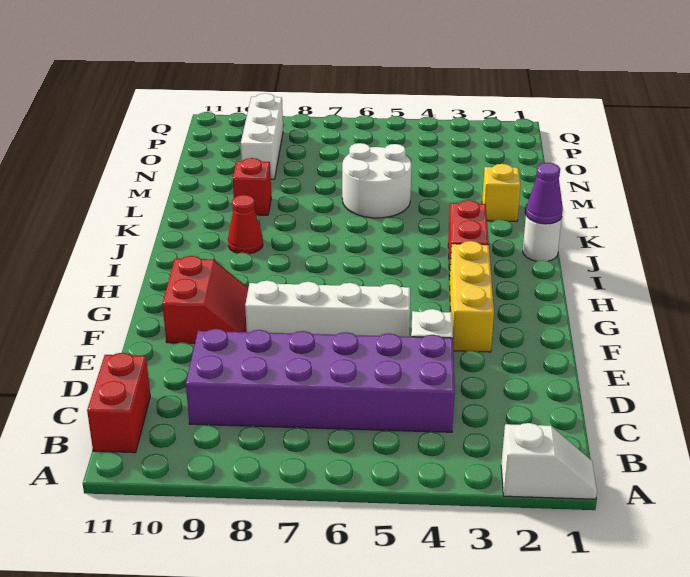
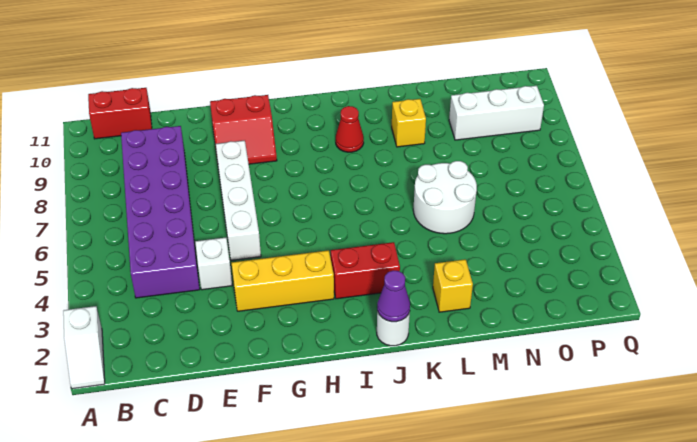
red brick L9 level 1 -> yellow brick L9 level 1

